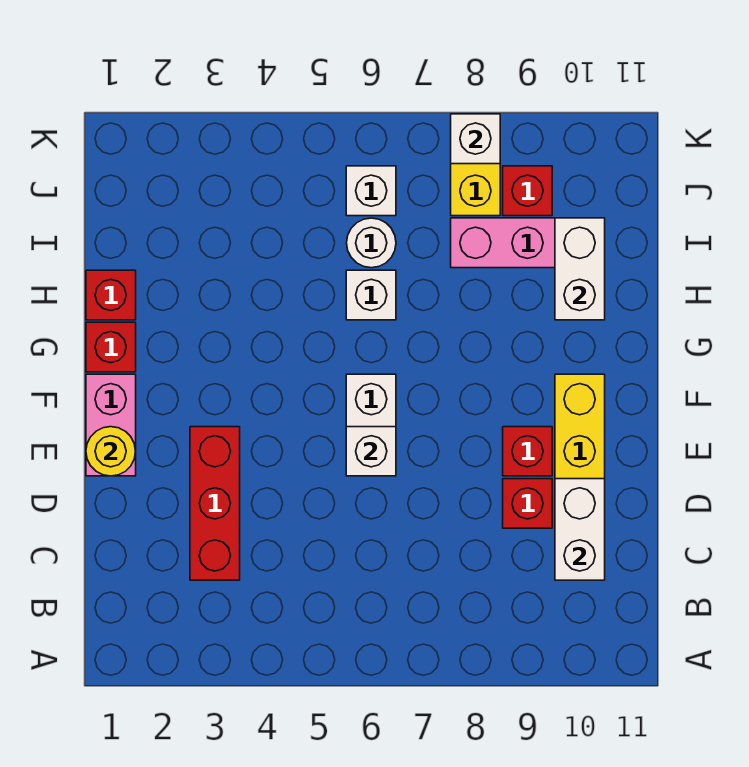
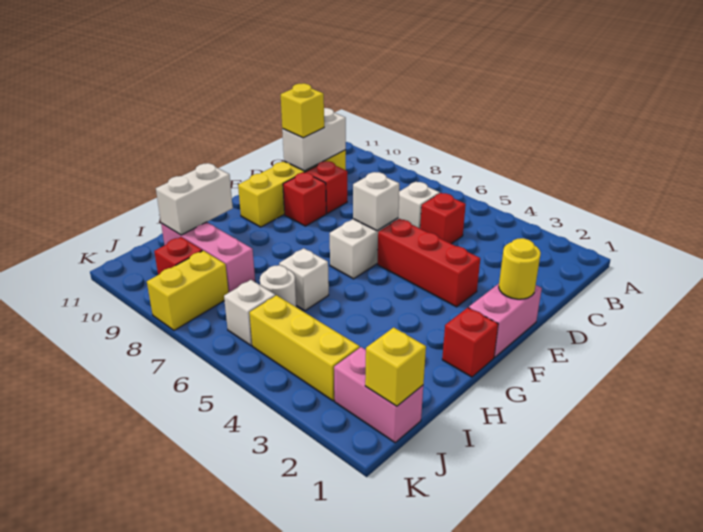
red brick C3:E3 level 1 -> red brick E3:E5 level 1
none -> yellow brick D10 level 3
red brick H1 level 1 -> red brick C5 level 1
none -> pink brick J1:J2 level 1
none -> yellow brick J1 level 2
none -> yellow brick J3:J5 level 1
white brick K8 level 2 -> white brick C6 level 1

